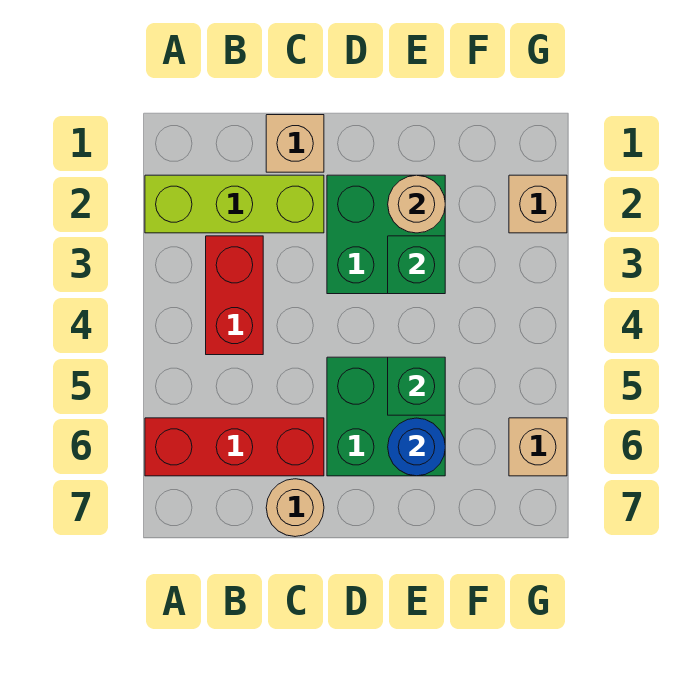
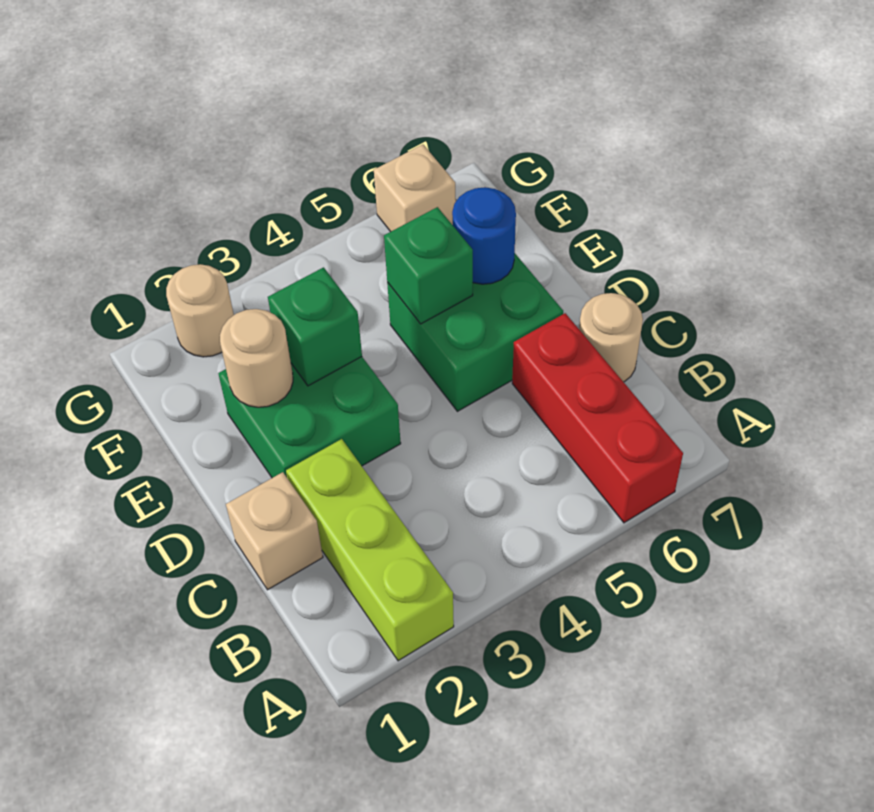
red brick B3:B4 level 1 -> none
tan brick G2 level 1 -> tan round brick G2 level 1

